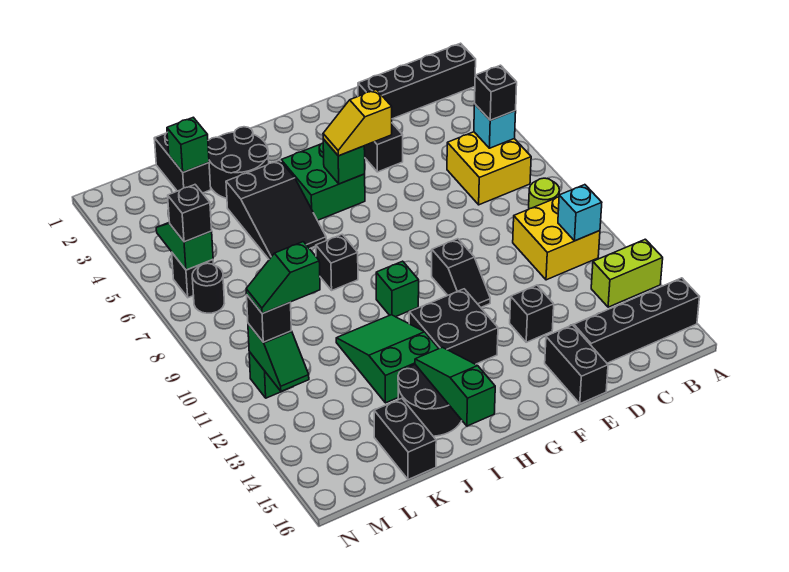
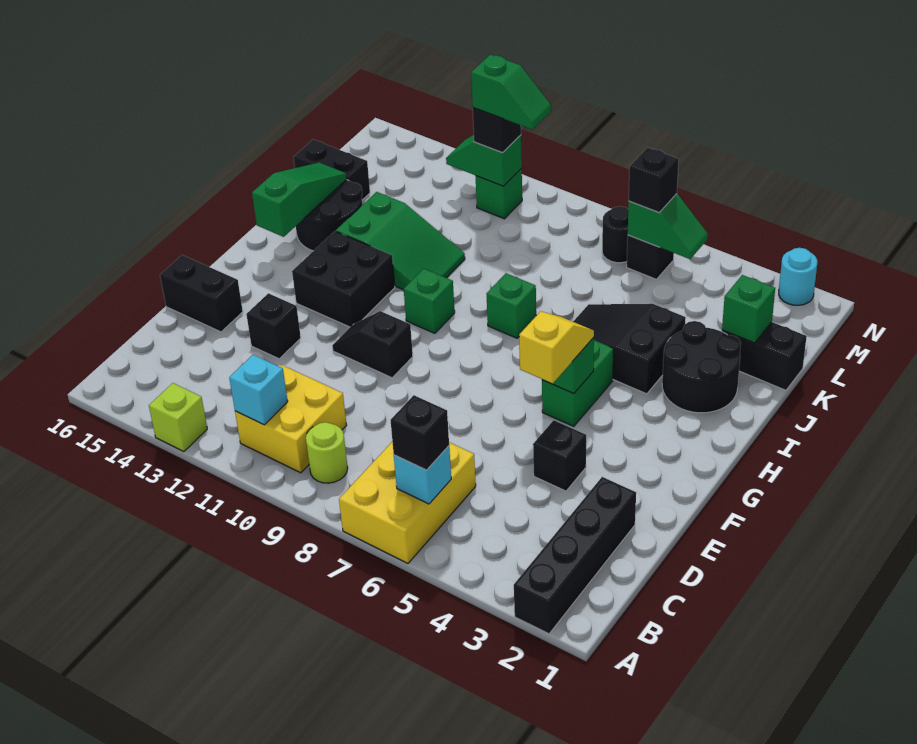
lime brick A13:B13 level 1 -> lime brick A13 level 1
black brick A15:D15 level 1 -> none
yellow brick B6:C7 level 1 -> yellow brick A6:C7 level 1
green brick G4:H5 level 1 -> green brick G5:H5 level 1
black brick I8 level 1 -> green brick I8 level 1
green slope I14:I16 level 2 top 16 -> green slope H15:J15 level 2 top H
green slope L11:M11 level 4 top L -> green slope M10:M11 level 4 top 11
none -> cyan round brick N2 level 1

